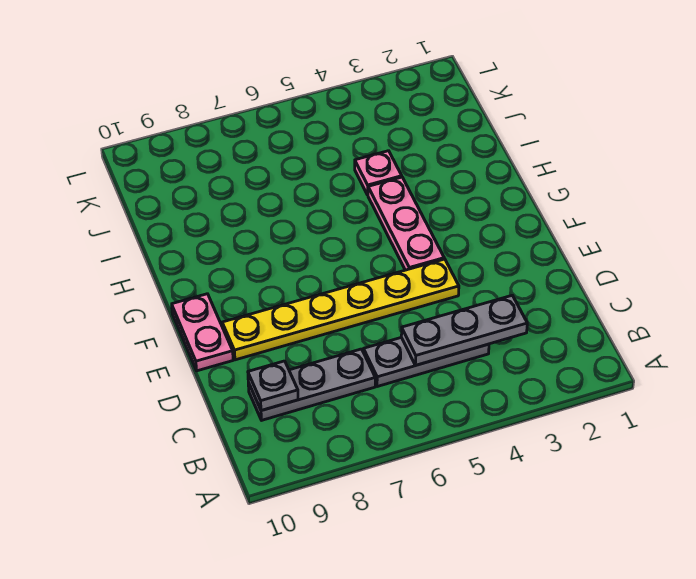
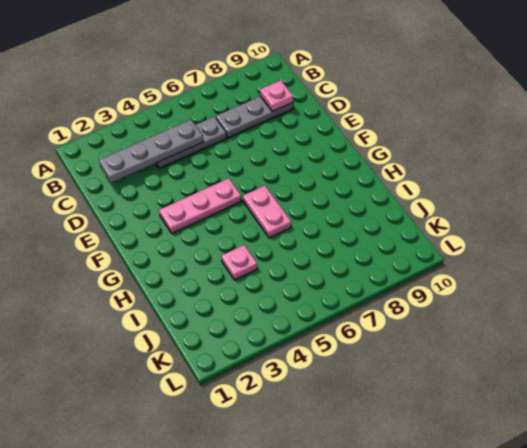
grey plate C3:C5 level 2 -> grey plate C2:C5 level 2
grey plate C9 level 2 -> pink plate C9 level 2
yellow plate E4:E9 level 1 -> none
pink plate E10:F10 level 1 -> pink plate G6:H6 level 1
pink plate F4:H4 level 1 -> pink plate F3:F5 level 1

